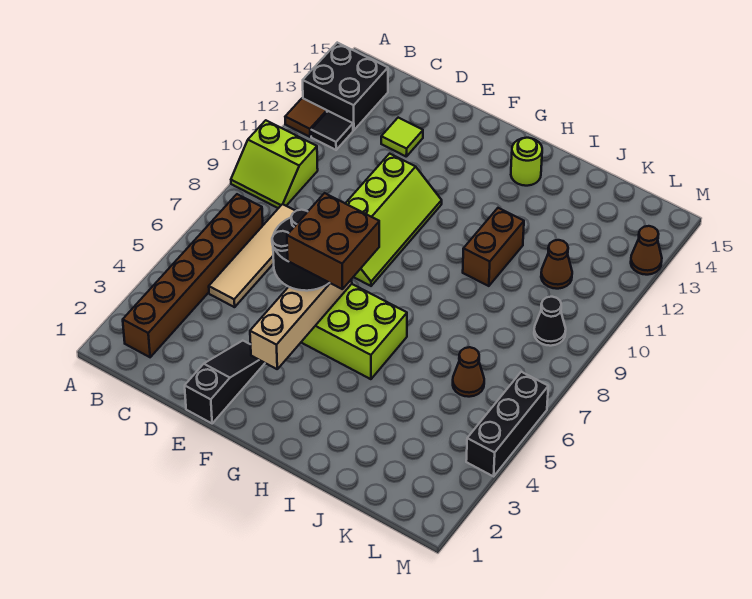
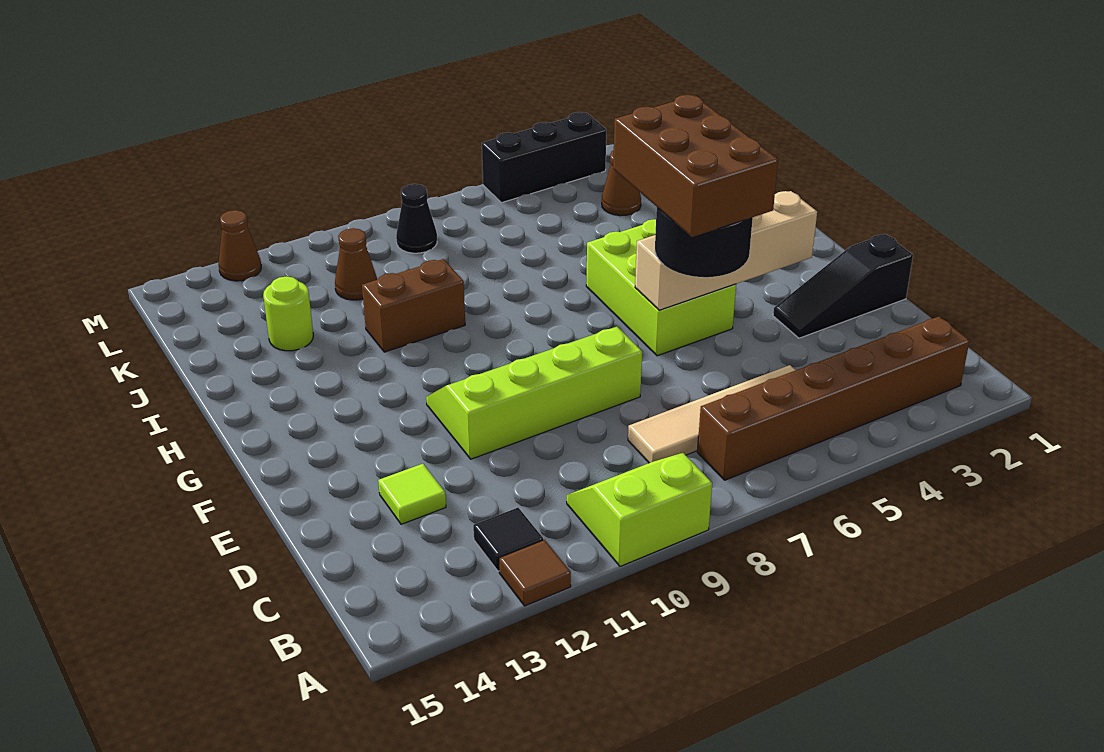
lime slope A9:B10 level 1 top 10 -> lime slope A9:B10 level 1 top A
black brick A13:B14 level 1 -> none
brown brick F5:G6 level 4 -> brown brick E5:G6 level 4
lime round brick H14 level 1 -> lime round brick J13 level 1
brown cone K6 level 1 -> brown cone K4 level 1

